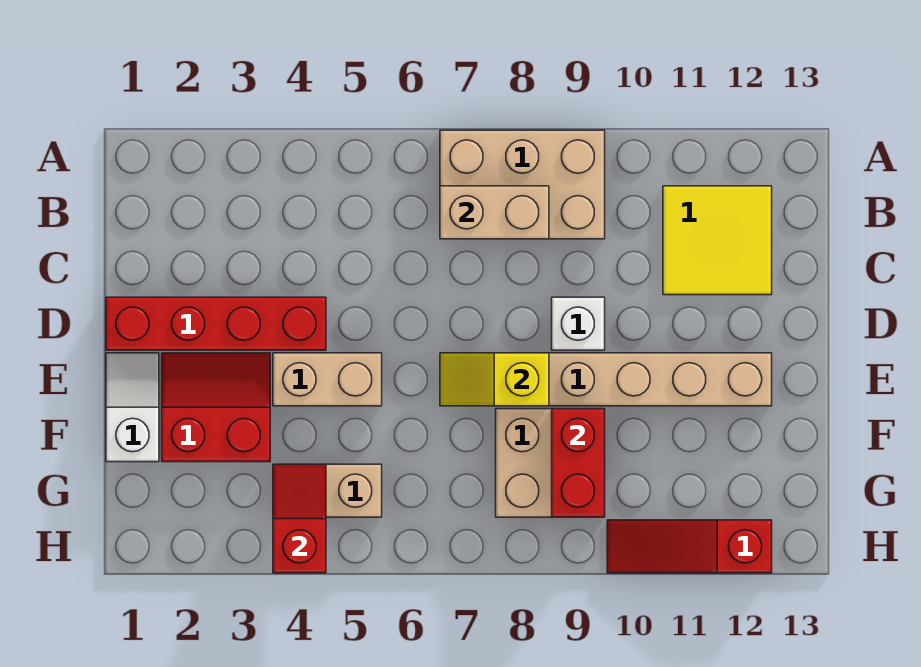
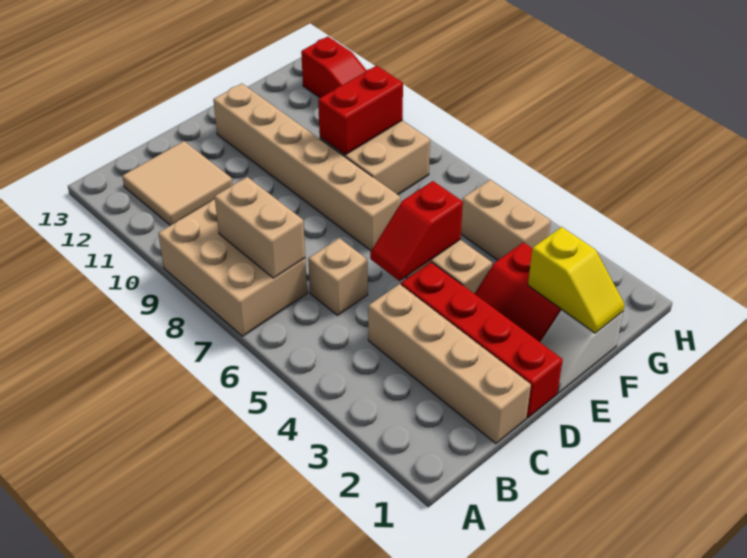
yellow tile B11:C12 level 1 -> tan tile B11:C12 level 1
none -> tan brick C1:C4 level 1
none -> tan brick C6 level 1
white brick D9 level 1 -> none
yellow slope E7:E8 level 2 top 8 -> yellow slope F1:F2 level 2 top 2
red slope G4:H4 level 2 top H -> red slope D5:E5 level 2 top E

